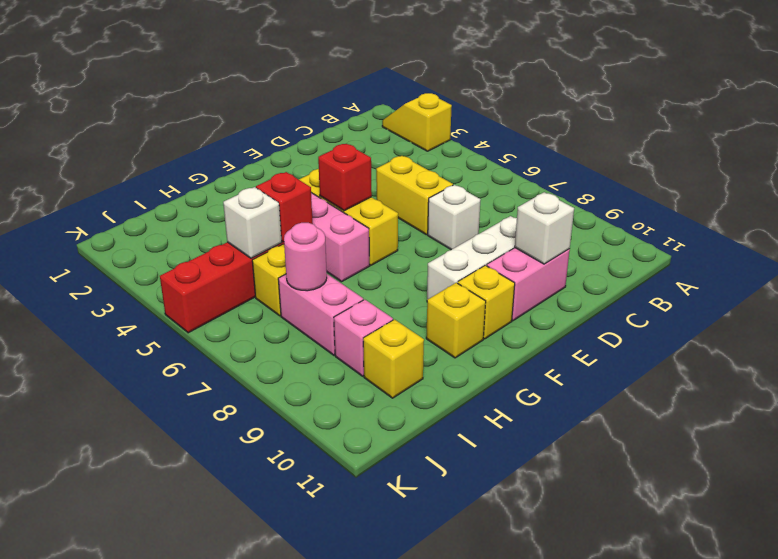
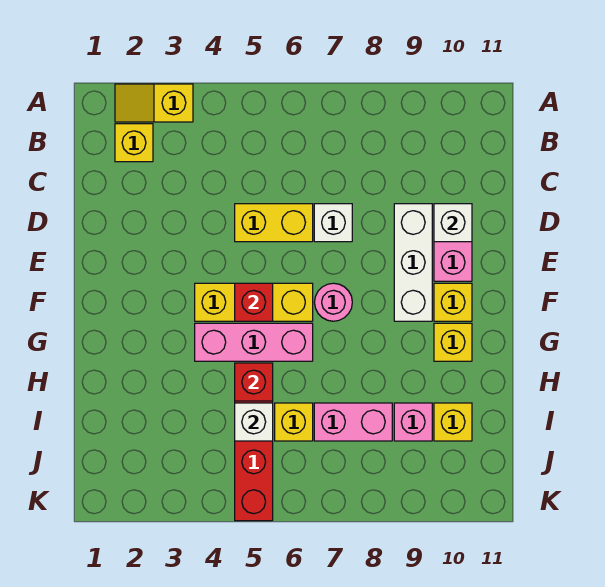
none -> yellow brick B2 level 1
pink round brick I7 level 2 -> pink round brick F7 level 1

